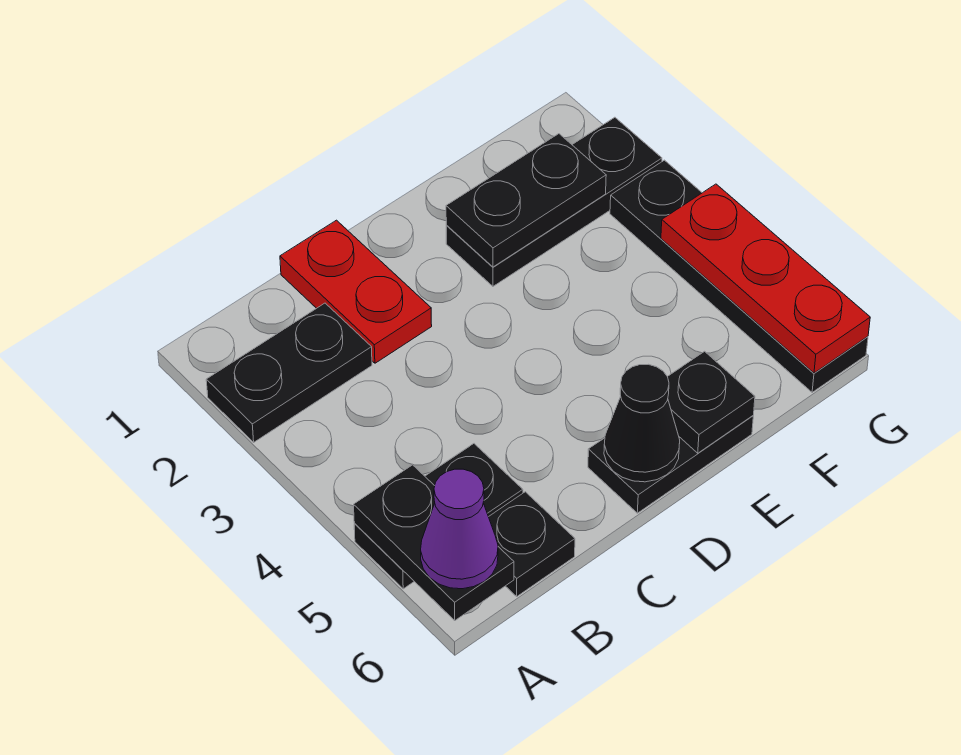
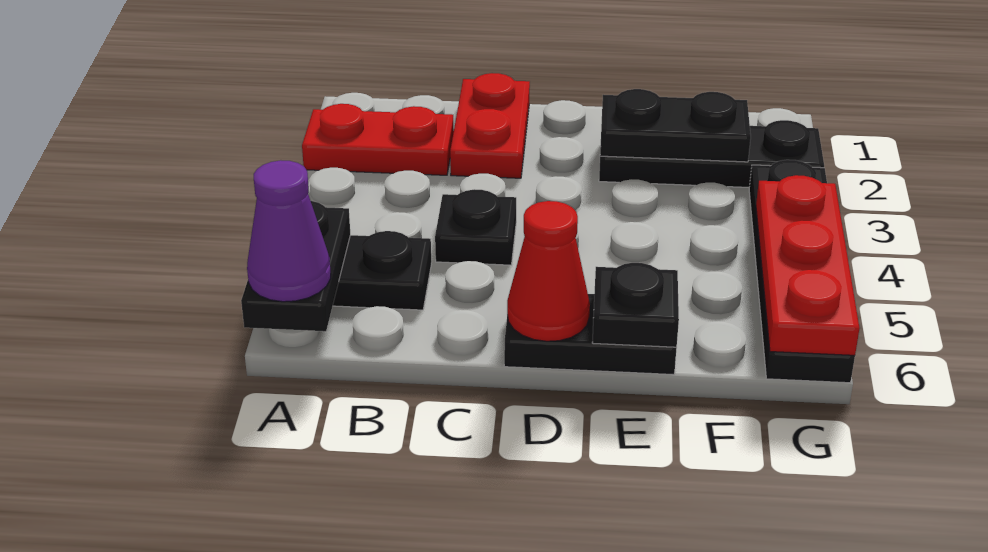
black plate A2:B2 level 1 -> red plate A2:B2 level 1
black plate B6 level 1 -> black plate C4 level 1
black cone D6 level 2 -> red cone D6 level 2

